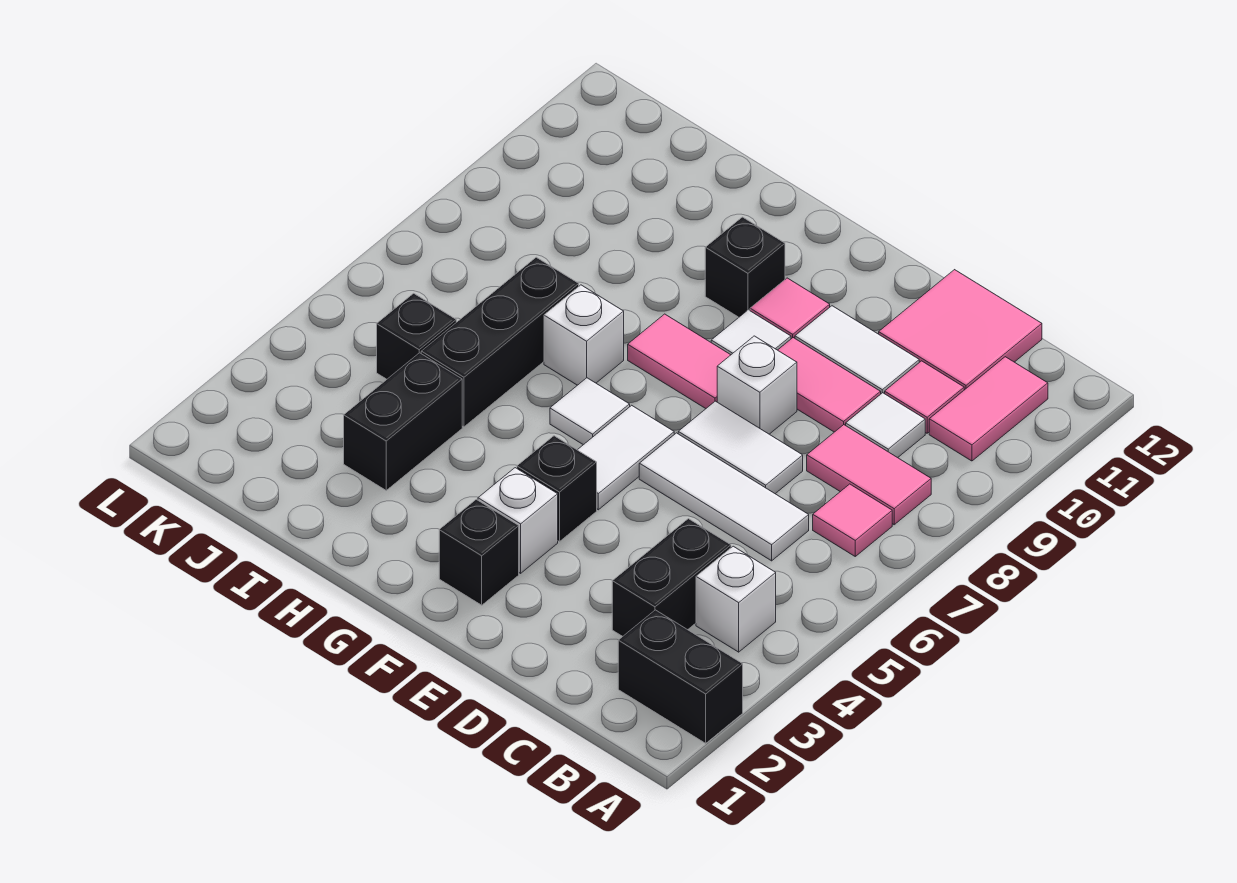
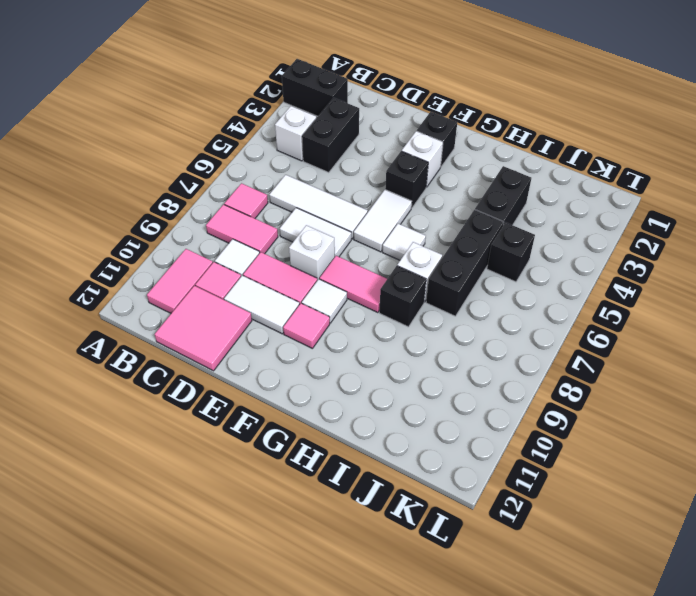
black brick G10 level 1 -> black brick H8 level 1

